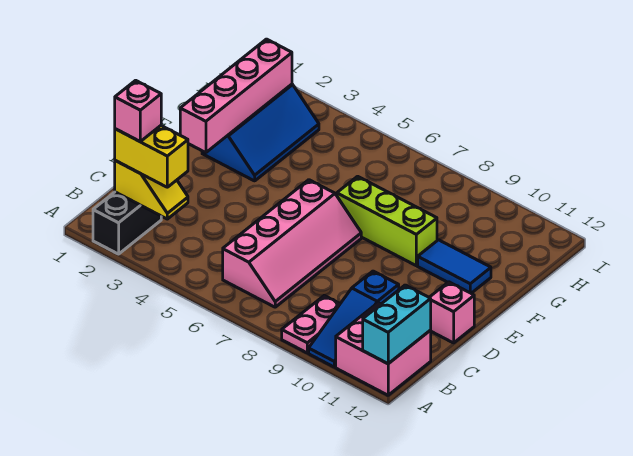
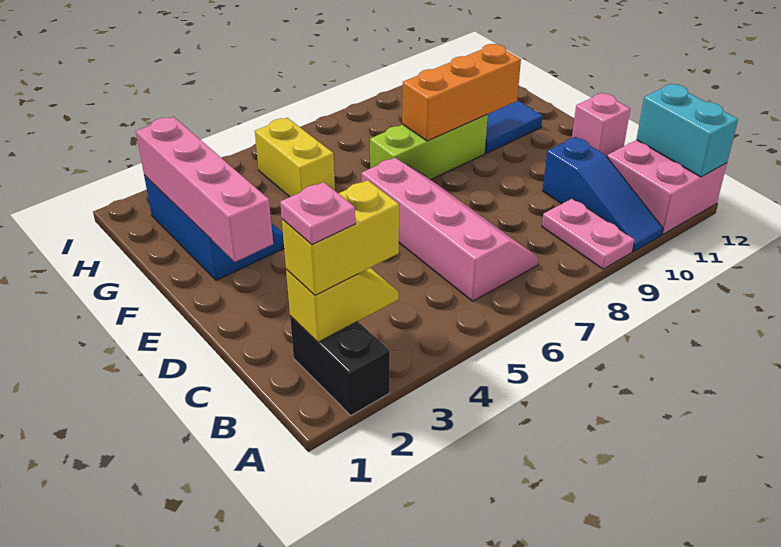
pink brick B2 level 4 -> pink plate B2 level 4
none -> orange brick F8:F10 level 2
none -> yellow brick G5:H5 level 1

